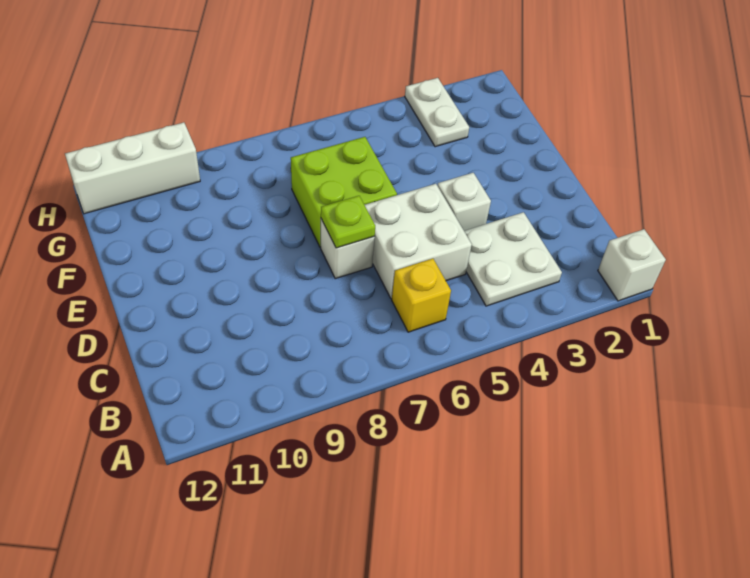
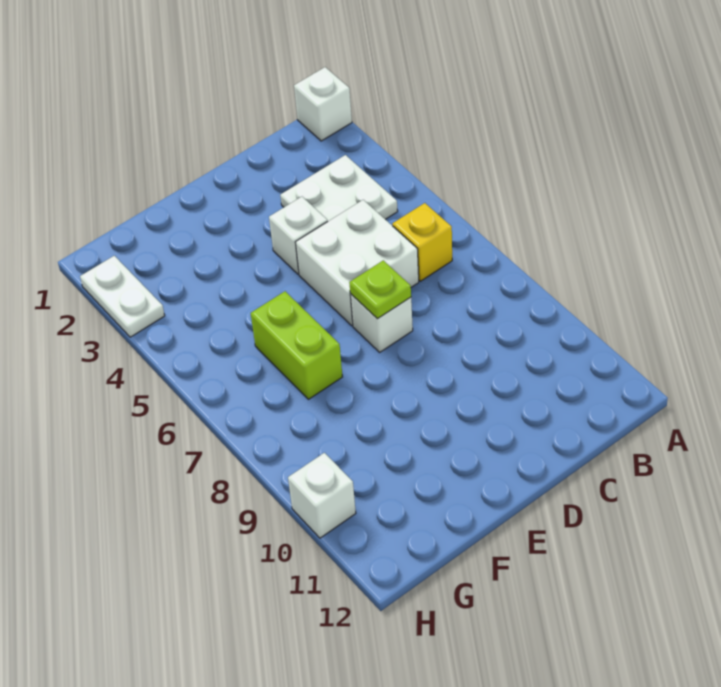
lime brick E6:F7 level 1 -> lime brick F6:F7 level 1
white plate G3:H3 level 1 -> white plate H2:H3 level 1
white brick H10:H12 level 1 -> white brick H10 level 1

